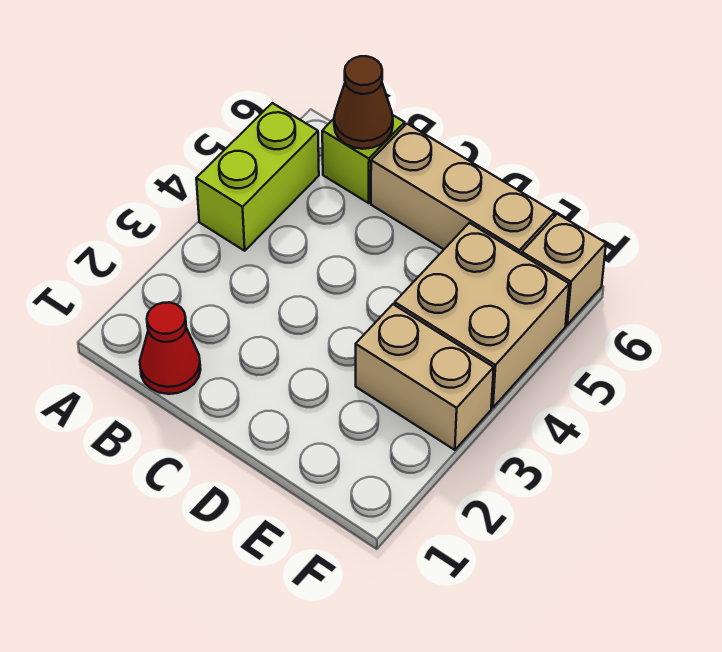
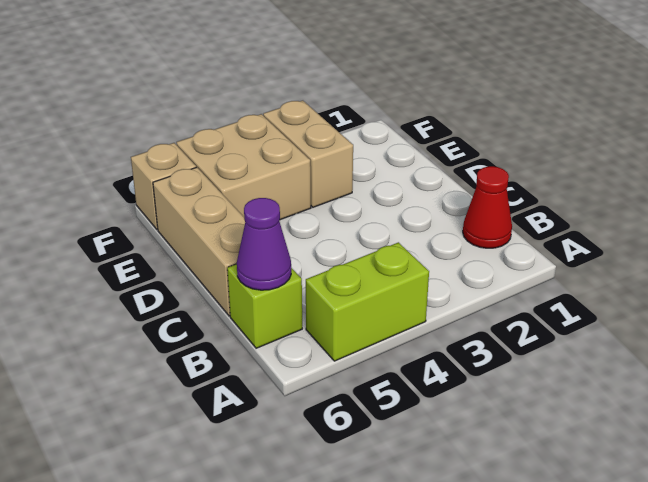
brown cone B6 level 2 -> purple cone B6 level 2

